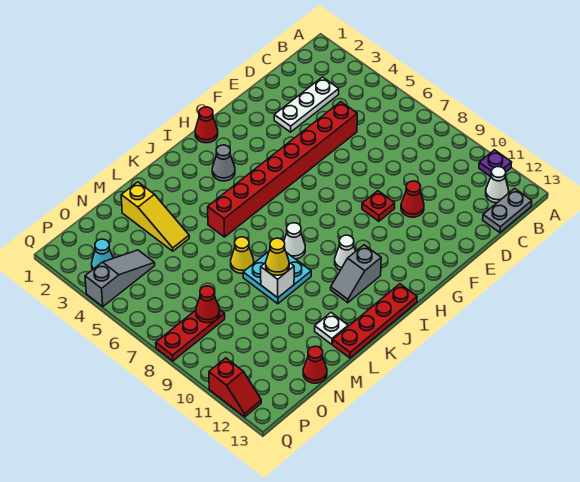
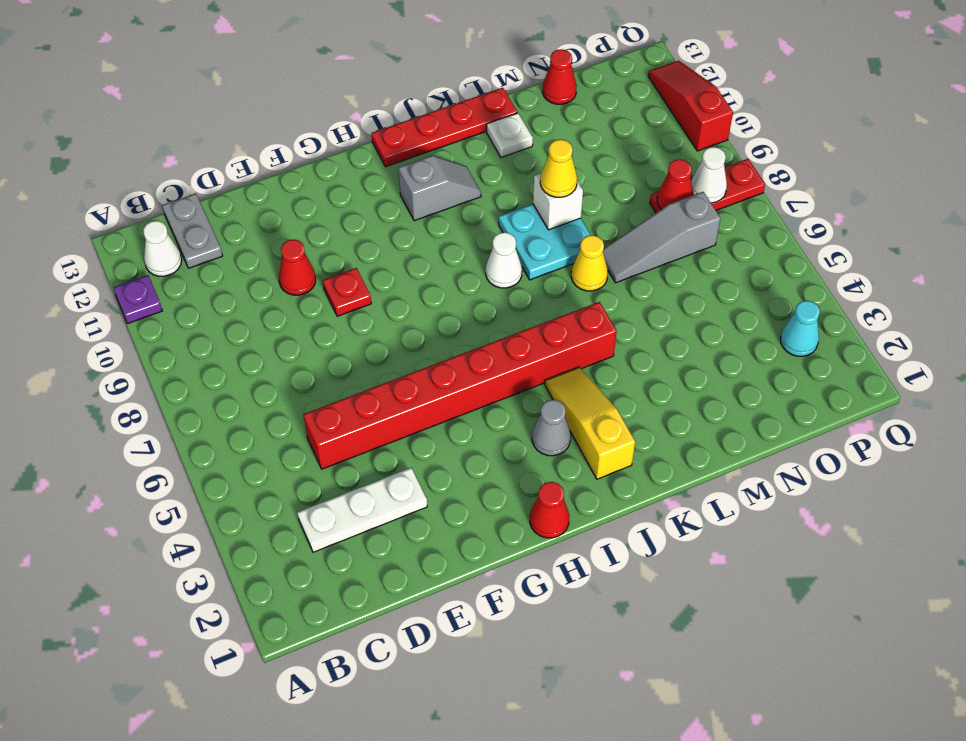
grey plate B13:C13 level 1 -> grey plate C12:C13 level 1
white cone I10 level 1 -> white cone P8 level 2
yellow slope M2:M4 level 1 top 2 -> yellow slope J2:J4 level 1 top 2
grey slope O4:Q4 level 1 top Q -> grey slope M7:O7 level 1 top O
red slope Q11:Q12 level 1 top 11 -> red slope Q10:Q12 level 1 top 10

